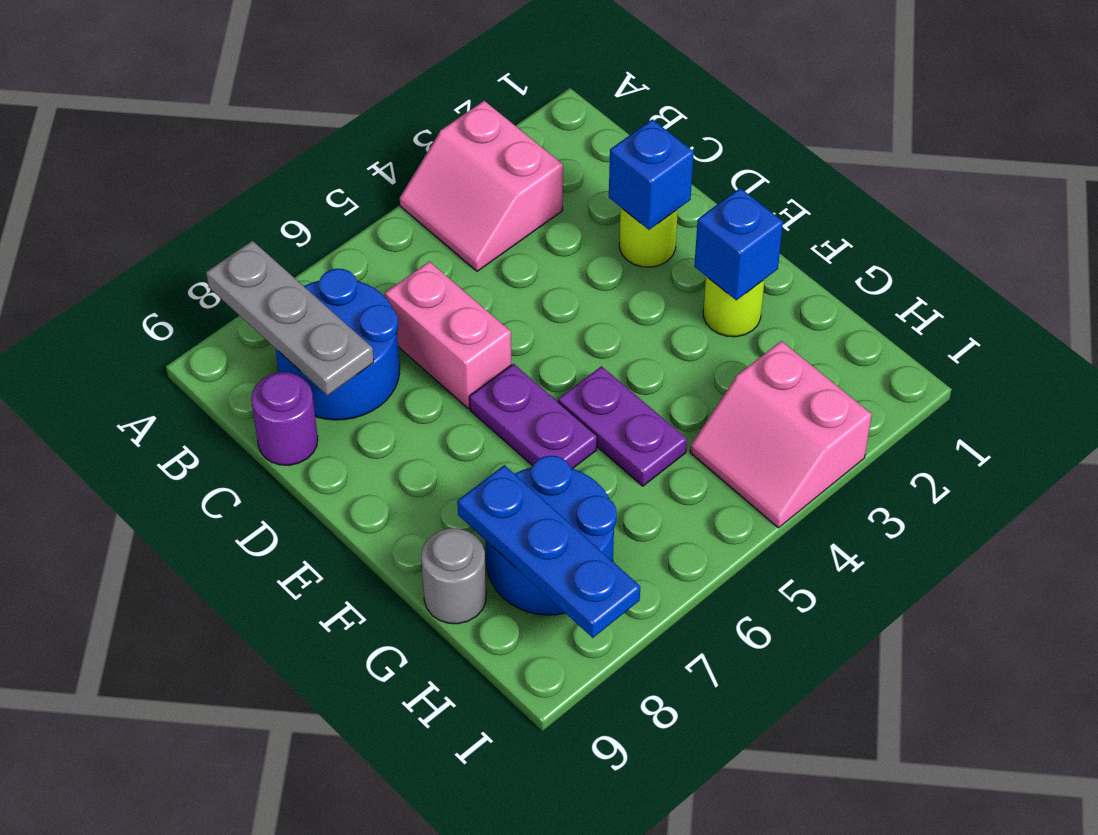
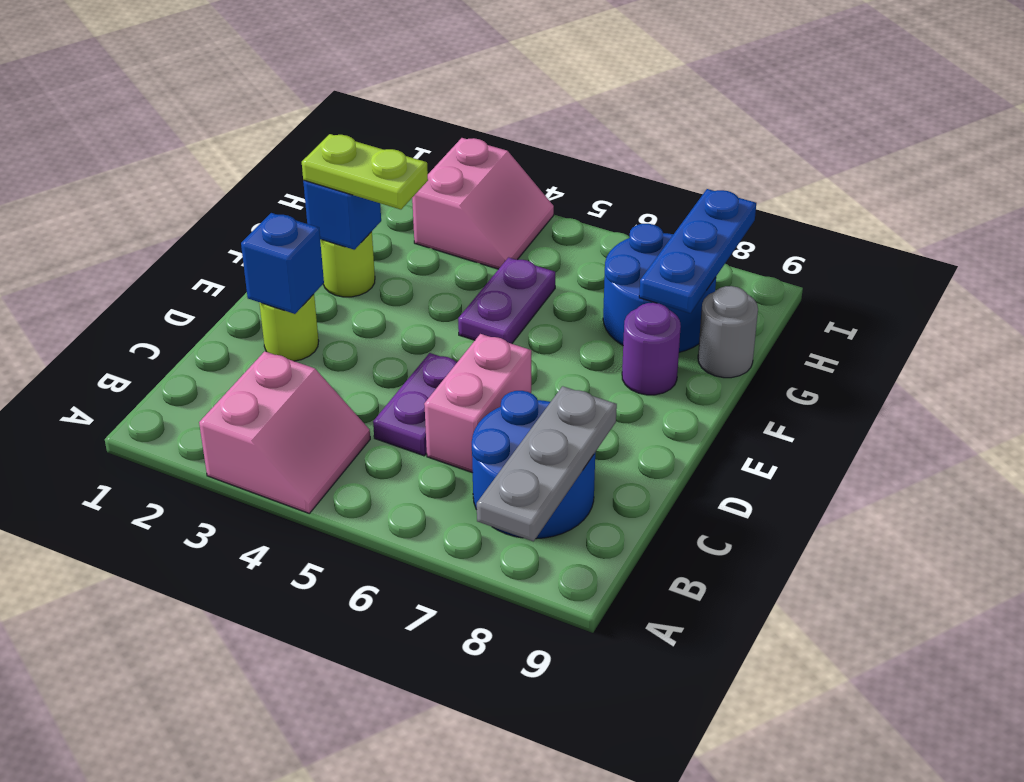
purple round brick C9 level 1 -> purple round brick F8 level 1
purple plate E6:F6 level 1 -> purple plate C5:D5 level 1
none -> lime plate F2:F3 level 3

